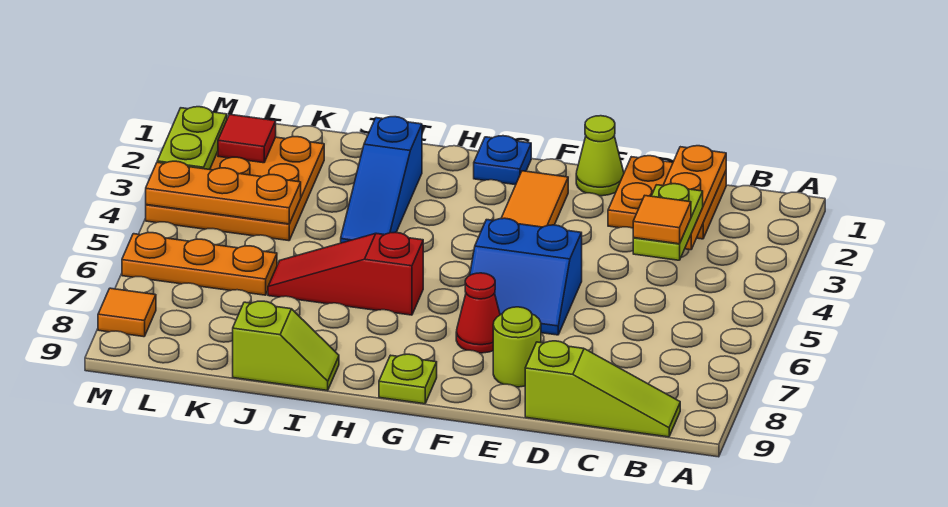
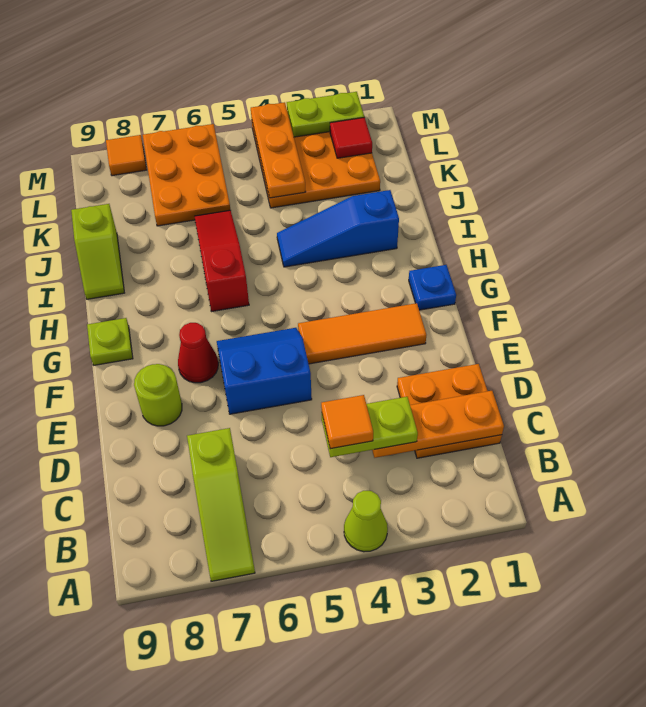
lime slope B9:D9 level 1 top D -> lime slope A7:C7 level 1 top C
lime cone E1 level 1 -> lime cone A4 level 1
blue slope E5:F6 level 1 top 5 -> blue slope E5:F6 level 1 top E
orange plate K6:M6 level 1 -> orange plate K6:M7 level 1

